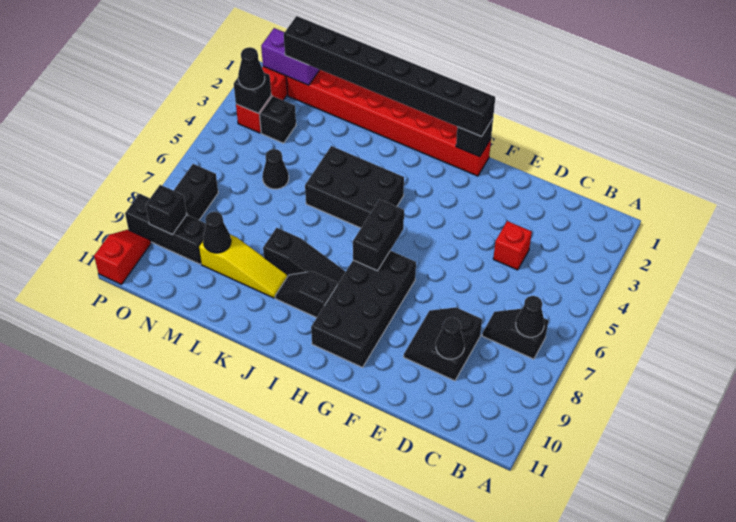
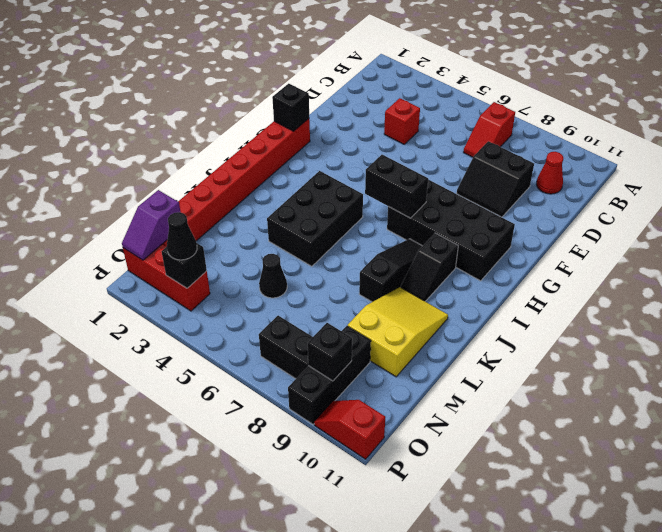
black slope B7:C7 level 1 top B -> red slope B7:C7 level 1 top B
black cone B7 level 2 -> none
none -> red cone C10 level 1
black cone D9 level 2 -> none
black brick G1:N1 level 3 -> none
yellow slope K9:M9 level 1 top M -> yellow slope K9:M10 level 1 top M
black cone M9 level 2 -> none
purple brick N1:O1 level 2 -> purple slope N1:O1 level 2 top N
black brick N3 level 1 -> none

